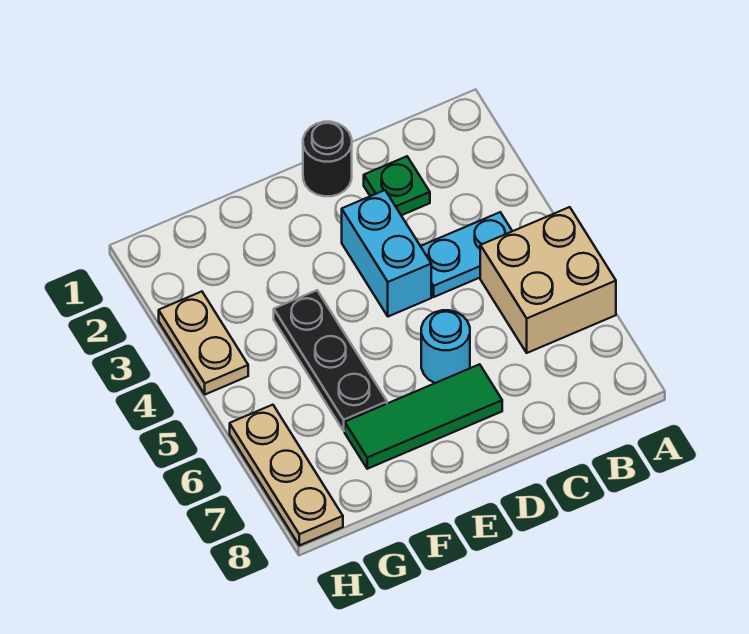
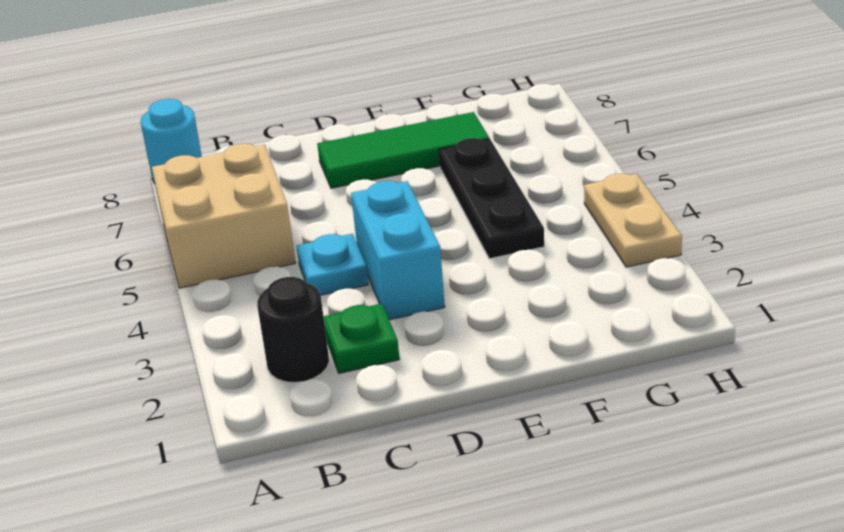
cyan plate B4:C4 level 1 -> cyan plate C4 level 1
black round brick D1 level 1 -> black round brick B2 level 1
cyan round brick D6 level 1 -> cyan round brick A8 level 1
tan plate H6:H8 level 1 -> none

